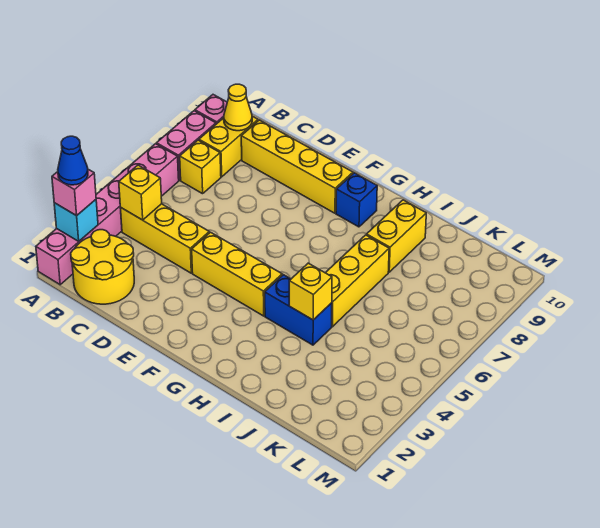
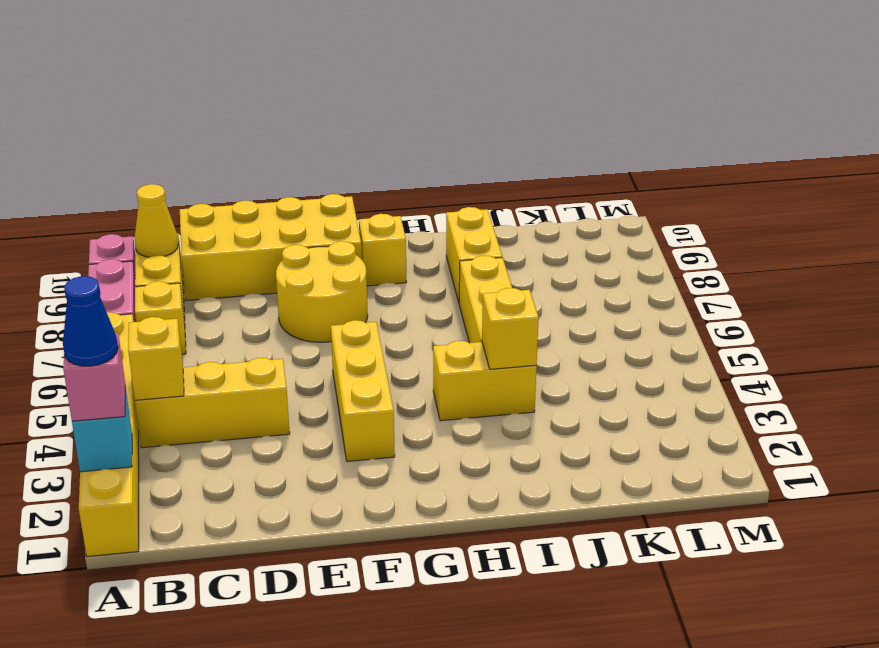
pink brick A1:A6 level 1 -> yellow brick A1:A6 level 1
yellow round brick B1:C2 level 1 -> yellow round brick E7:F8 level 1
yellow brick C9:F9 level 1 -> yellow brick C9:F10 level 1
yellow brick E4:G4 level 1 -> yellow brick F3:F5 level 1
blue brick G9 level 1 -> yellow brick G9 level 1
blue brick H4:I4 level 1 -> yellow brick H4:I4 level 1

